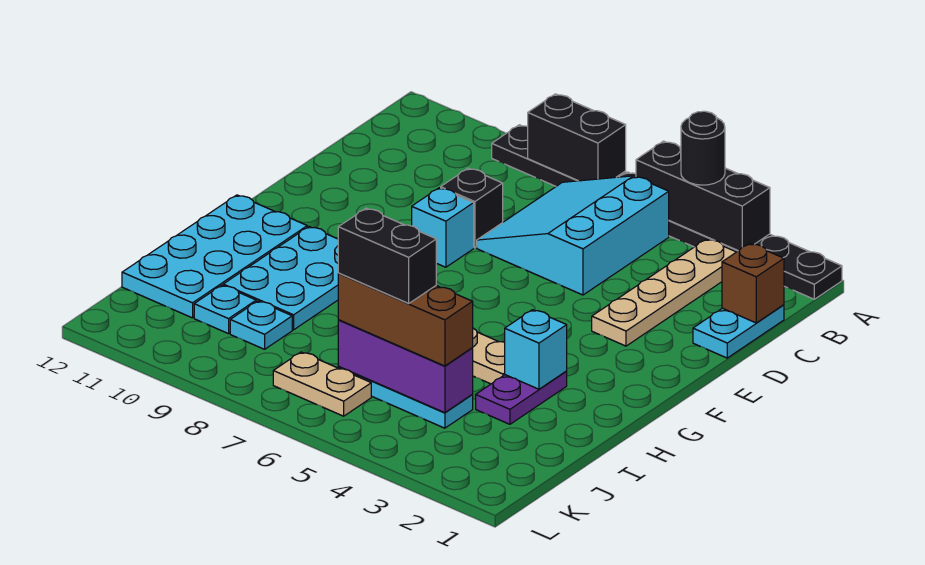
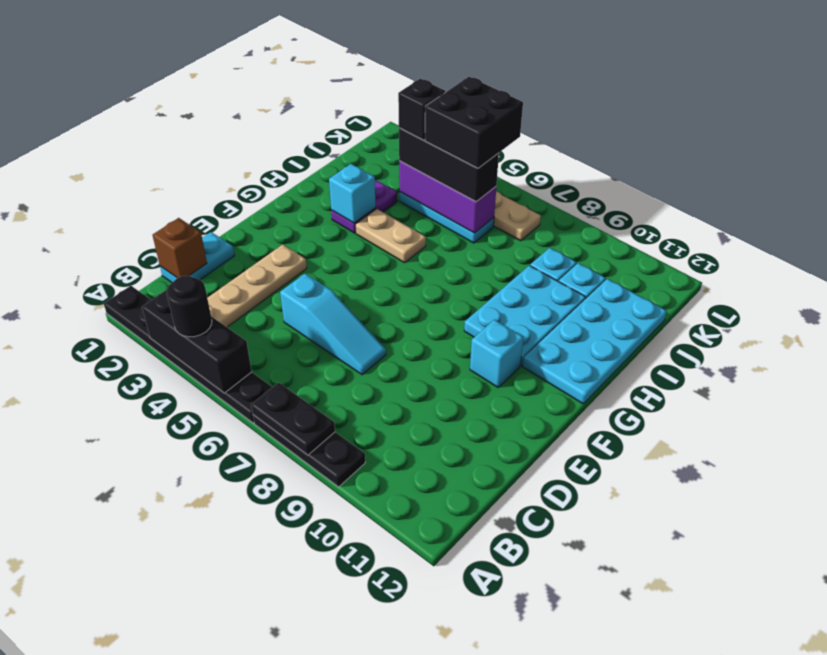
black brick A7:A8 level 2 -> black plate A7:A8 level 2
cyan slope B5:D7 level 1 top 5 -> cyan slope D5:D7 level 1 top 5
black brick D8 level 1 -> black brick J4 level 4
cyan brick E8 level 1 -> cyan brick F10 level 1
brown brick J4:J6 level 3 -> black brick J4:J6 level 3
black brick J5:J6 level 4 -> black brick J5:K6 level 4

